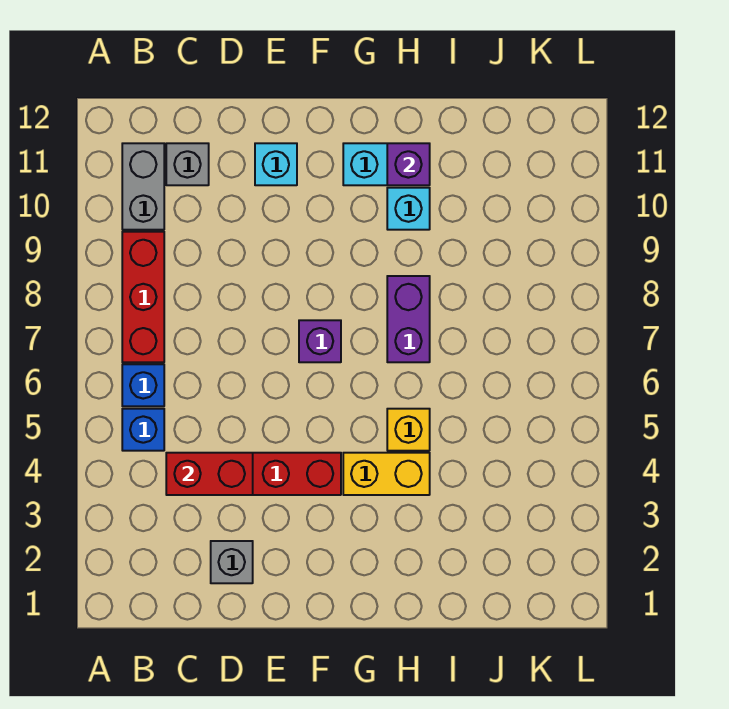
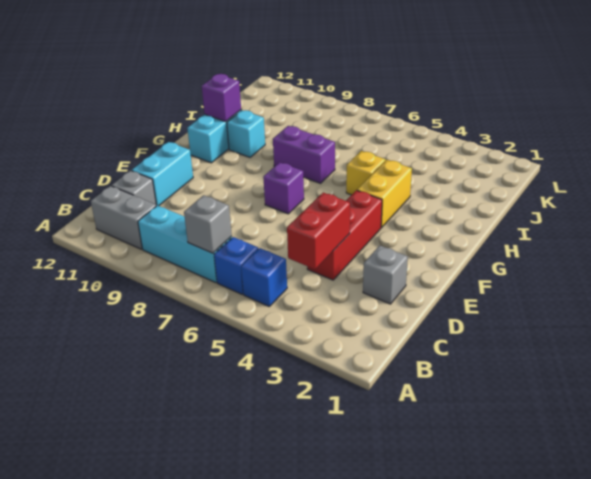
red brick B7:B9 level 1 -> cyan brick B7:B9 level 1
none -> grey brick B7 level 2
cyan brick E11 level 1 -> cyan brick D11:E11 level 1

